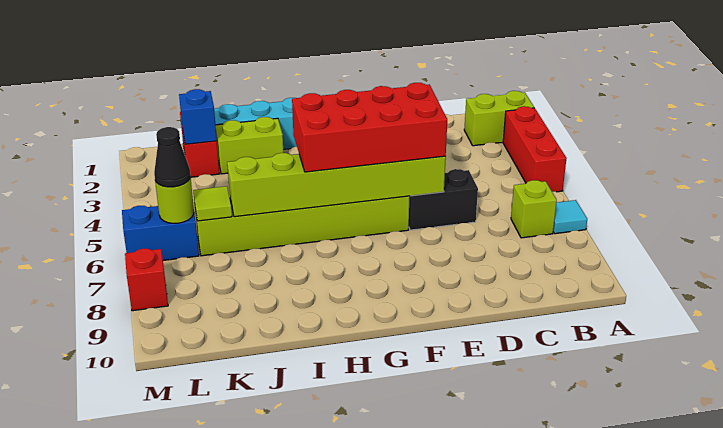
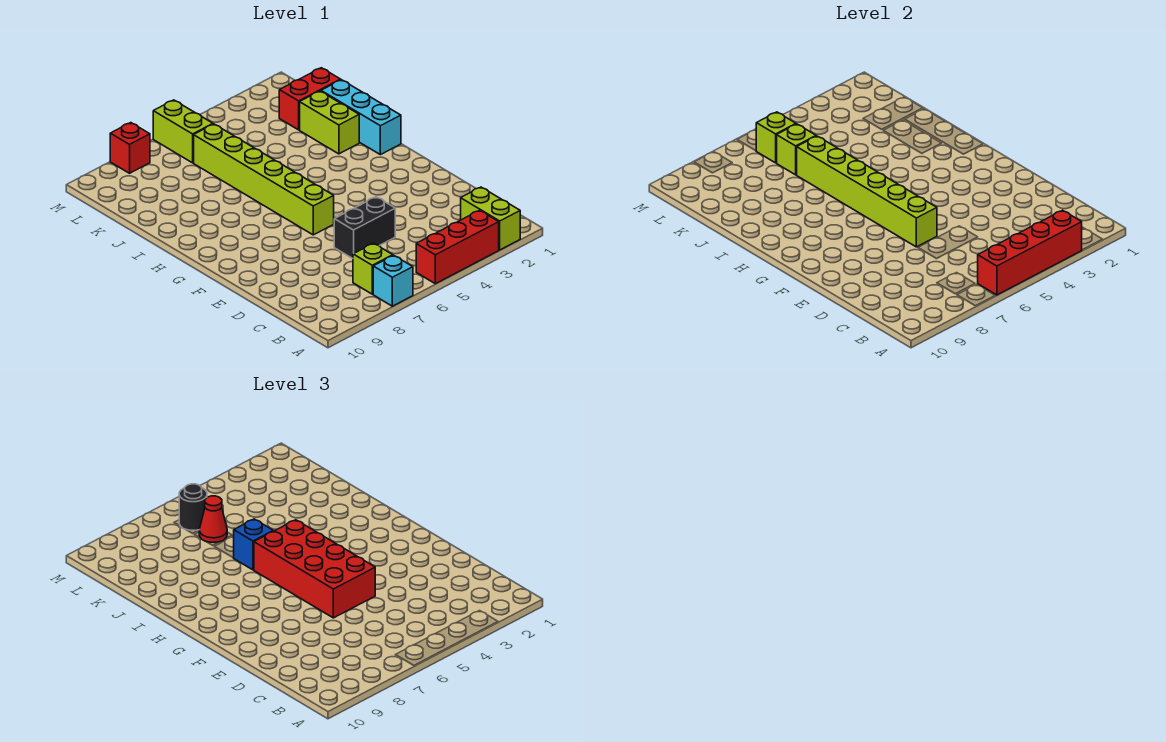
none -> red brick A3:A6 level 2
cyan tile A7 level 1 -> cyan brick A7 level 1
black brick D6:E6 level 1 -> black brick D5:D6 level 1
blue brick K2 level 2 -> blue brick I6 level 3
lime tile K6 level 2 -> lime brick K6 level 2
none -> red cone K6 level 3
blue brick L6:M6 level 1 -> lime brick L6:M6 level 1
lime round brick L6 level 2 -> lime brick L6 level 2
black cone L6 level 3 -> black round brick L6 level 3

